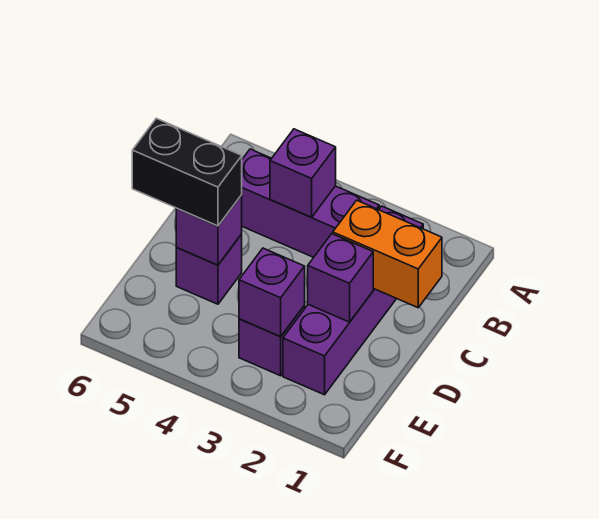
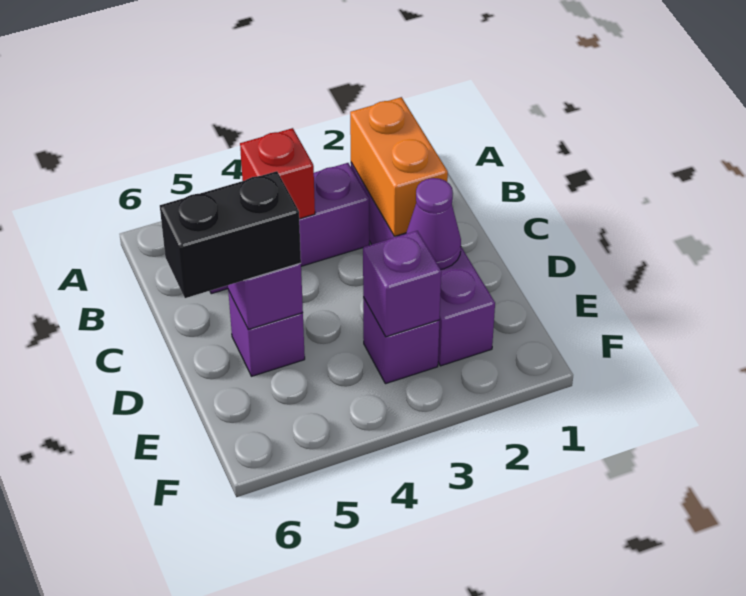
purple brick B4 level 2 -> red brick B4 level 2
orange brick C1:C2 level 2 -> orange brick B2:C2 level 2
purple brick D2 level 2 -> purple cone D2 level 2

